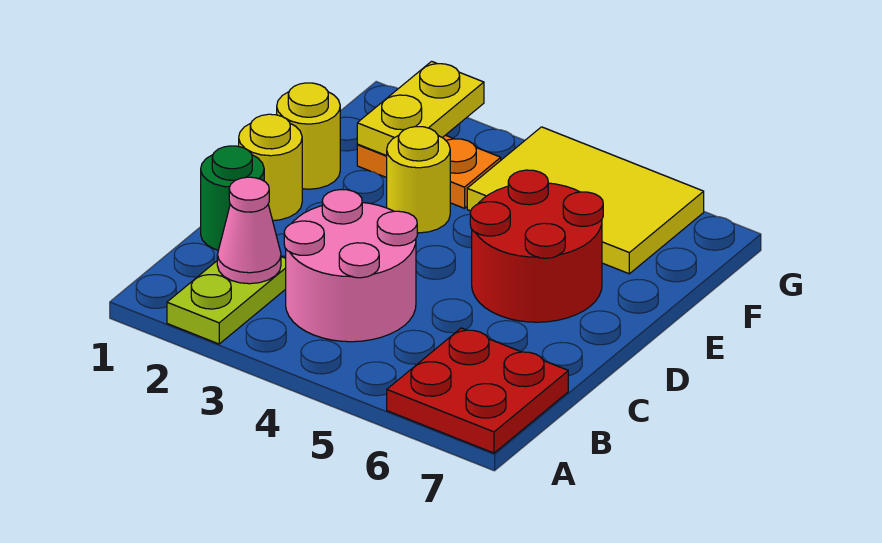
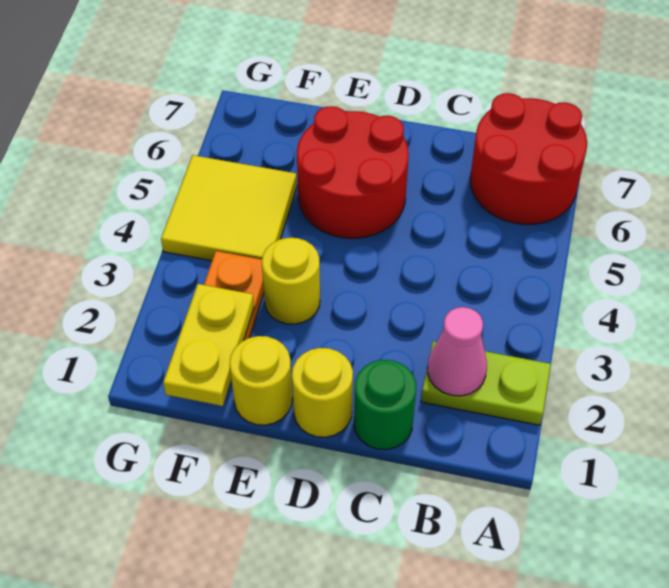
red plate A6:B7 level 1 -> red round brick A6:B7 level 1
pink round brick B3:C4 level 1 -> none
yellow plate F2:G2 level 2 -> yellow plate F1:F2 level 2
yellow tile F4:G6 level 1 -> yellow tile F4:G5 level 1

